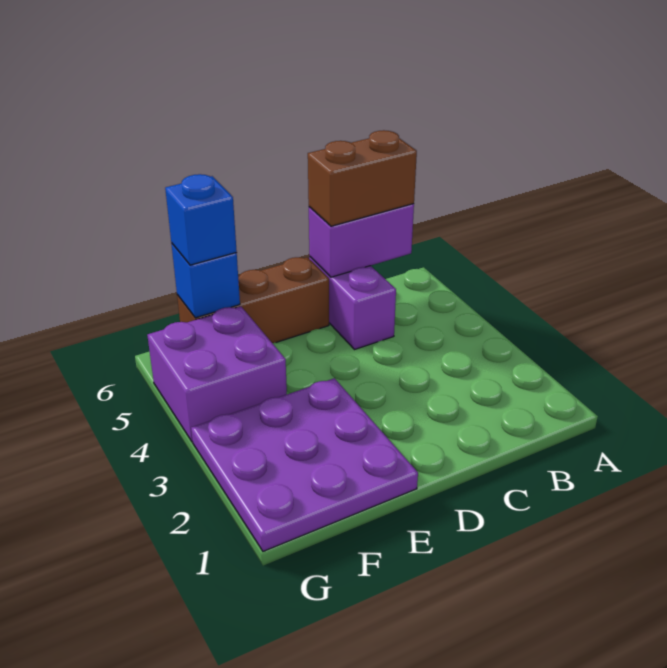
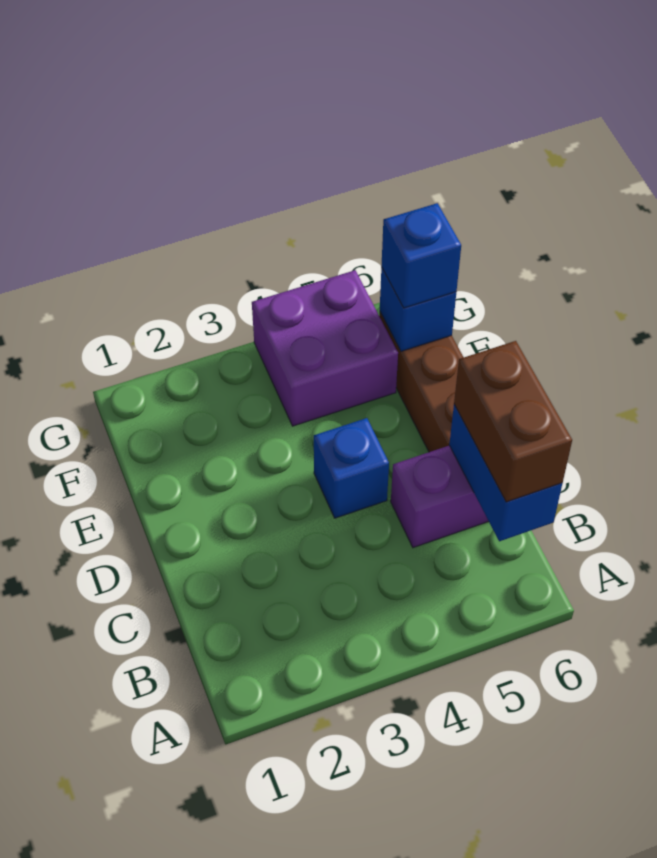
purple brick B6:C6 level 2 -> blue brick B6:C6 level 2
none -> blue brick D4 level 1
purple plate E1:G3 level 1 -> none

